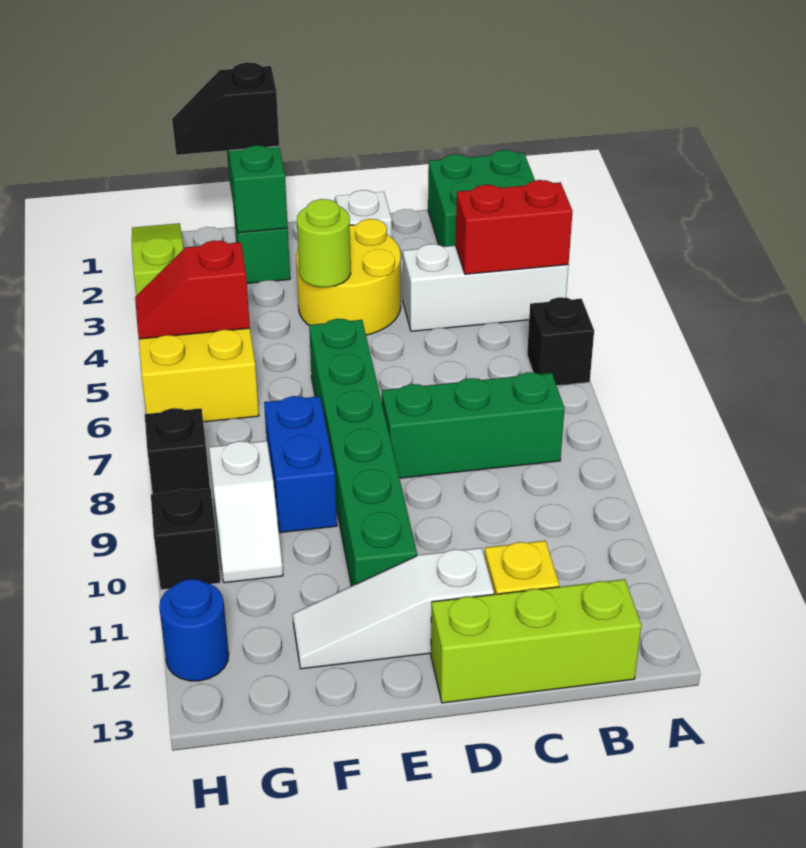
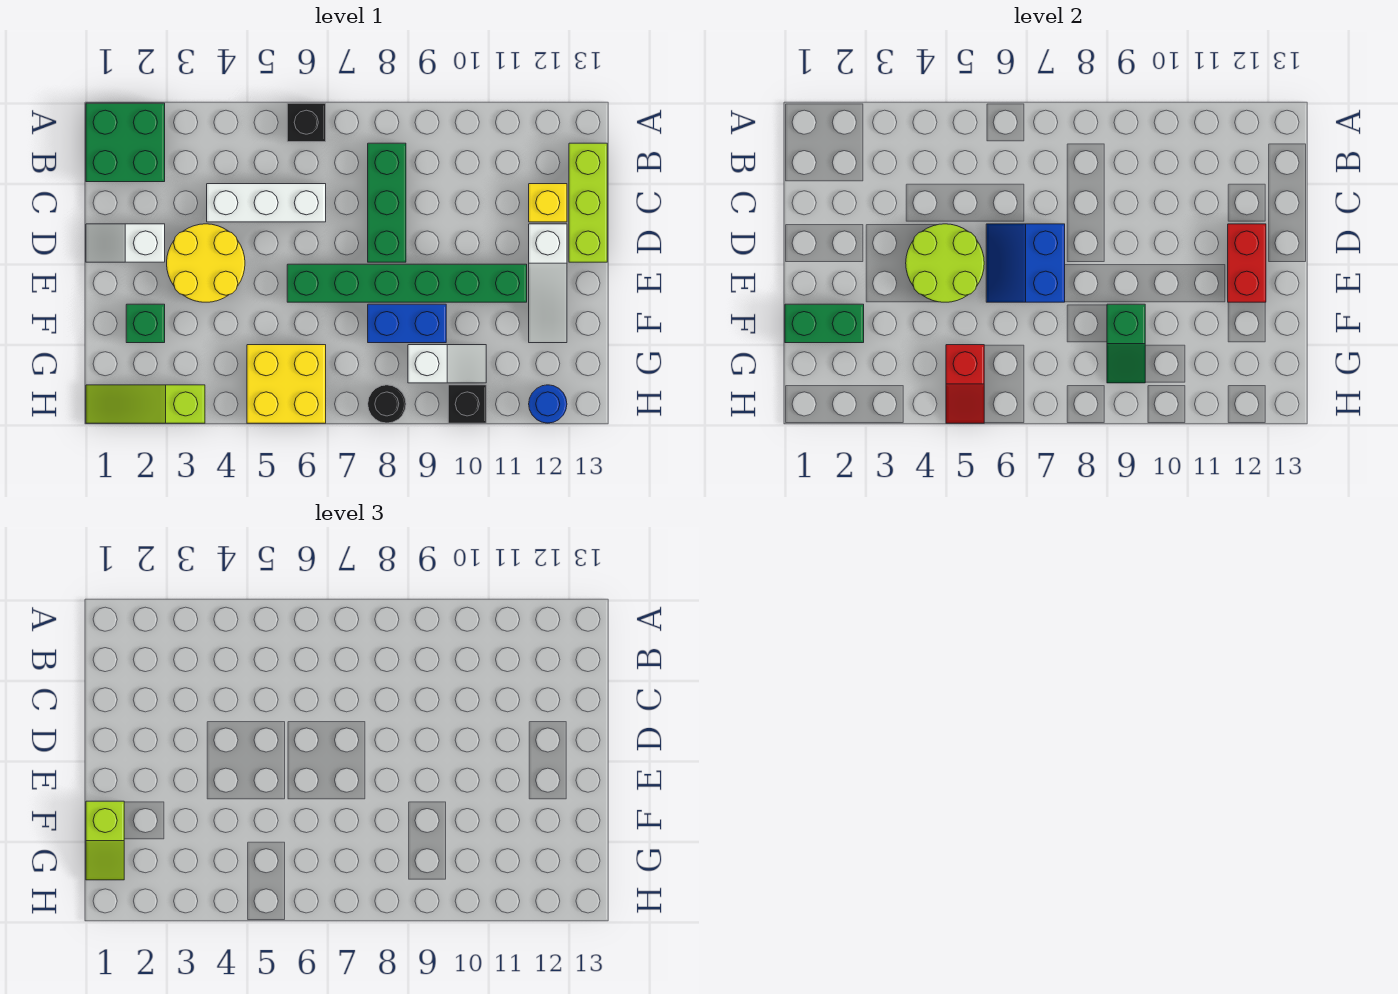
white brick A4:C4 level 1 -> white brick C4:C6 level 1
red brick A4:B4 level 2 -> red brick D12:E12 level 2
none -> blue slope D6:E7 level 2 top 7
lime round brick E4 level 2 -> lime round brick D4:E5 level 2
black slope F1:G1 level 3 top F -> lime slope F1:G1 level 3 top F
none -> green slope F9:G9 level 2 top F
black brick H8 level 1 -> black round brick H8 level 1

